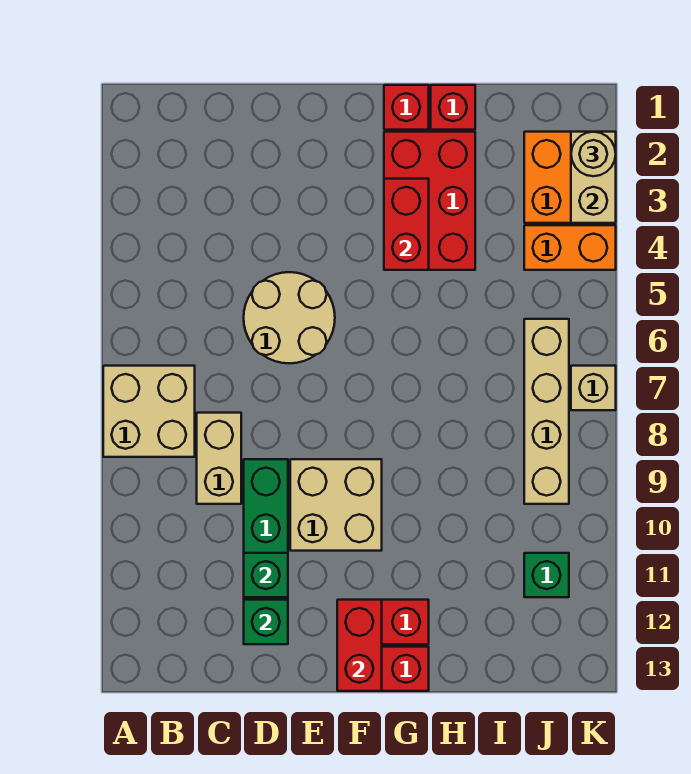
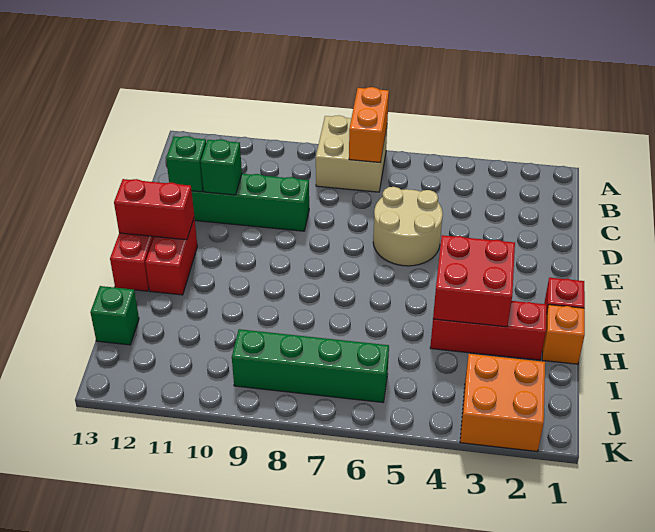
tan brick C8:C9 level 1 -> none
tan brick E9:F10 level 1 -> none
red brick G2:H4 level 1 -> red brick H2:H4 level 1
red brick G3:G4 level 2 -> red brick G3:H4 level 2
red brick H1 level 1 -> orange brick H1 level 1
orange brick J4:K4 level 1 -> orange brick A7:B7 level 2
tan brick J6:J9 level 1 -> green brick J6:J9 level 1
green brick J11 level 1 -> green brick I13 level 1
tan brick K2:K3 level 2 -> none
tan round brick K2 level 3 -> none
tan brick K7 level 1 -> none

